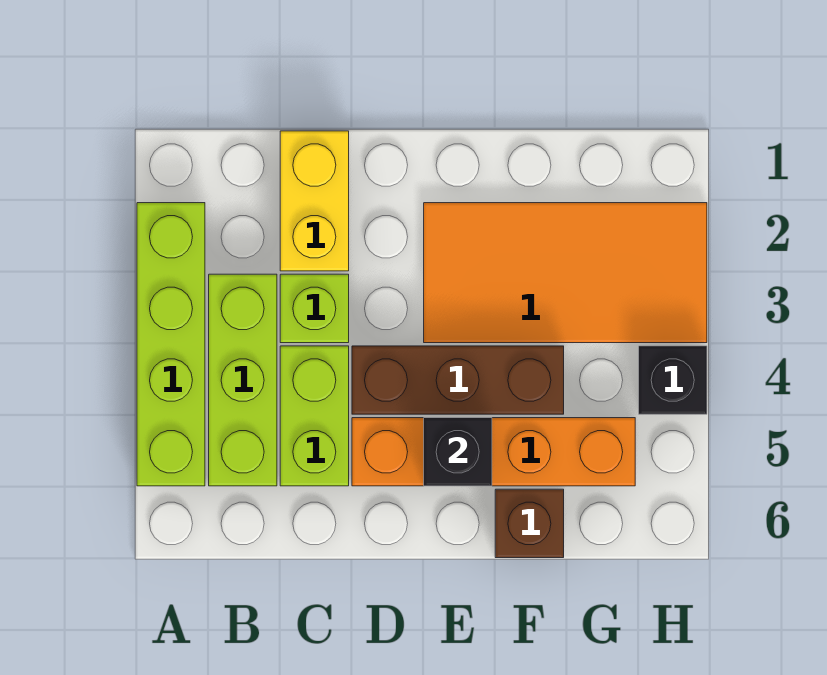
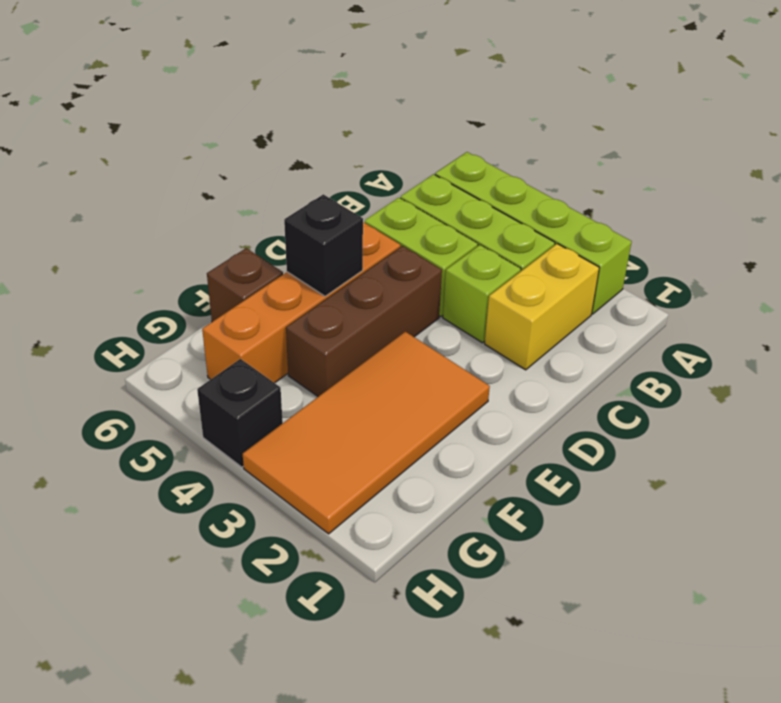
yellow brick C1:C2 level 1 -> yellow brick B2:C2 level 1

